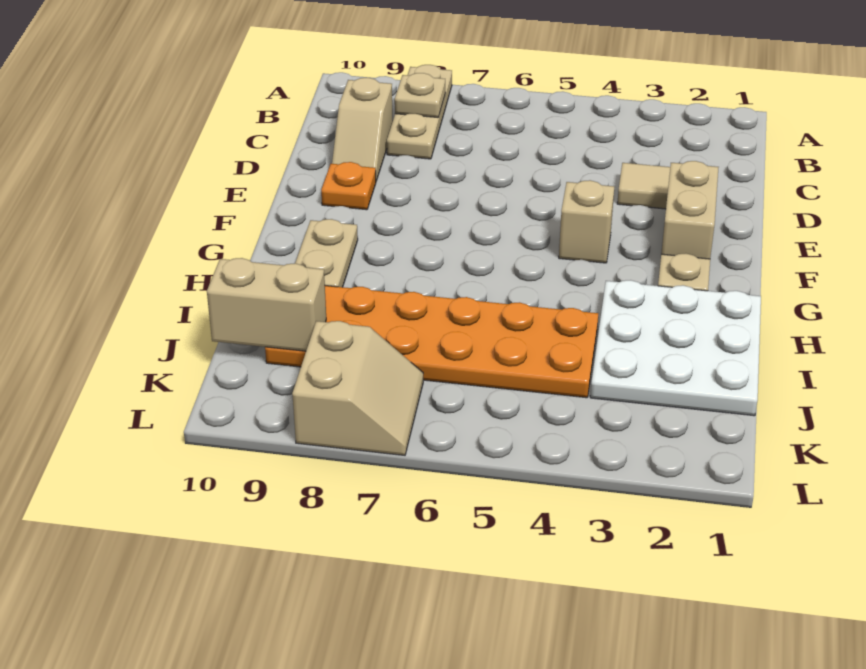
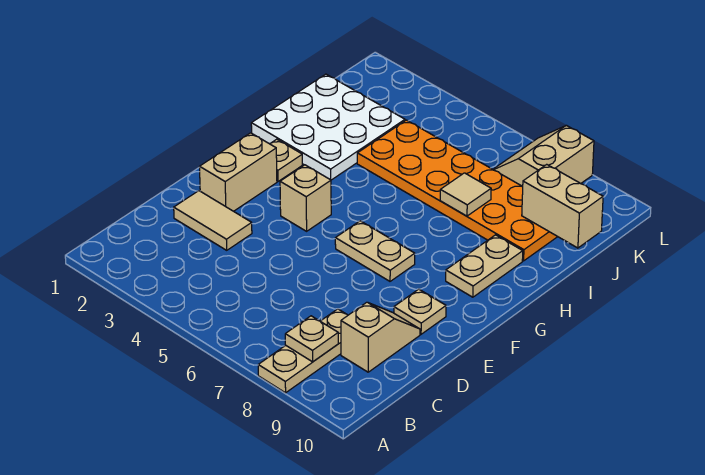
orange plate E9 level 1 -> tan plate E9 level 1
none -> tan plate F6:F7 level 1
none -> tan tile I7 level 2

